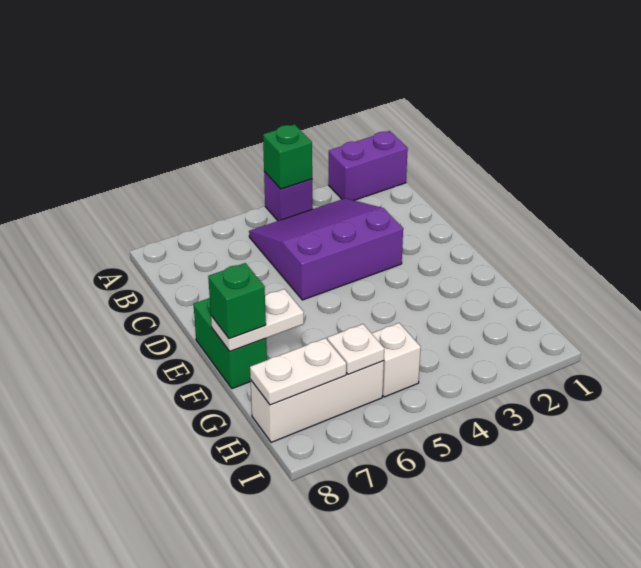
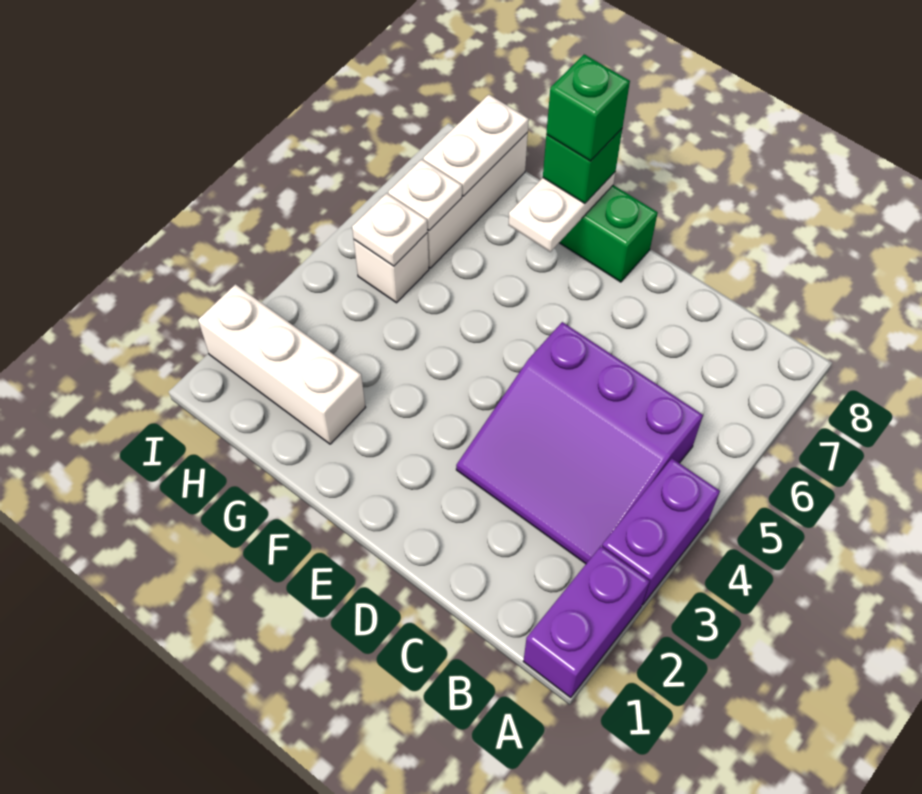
purple brick A4 level 1 -> purple brick A3:A4 level 1
green brick A4 level 2 -> green brick F8 level 4
purple slope B3:D5 level 1 top D -> purple slope B3:D5 level 1 top 5
none -> white brick G2:I2 level 1
none -> white plate H5 level 2

